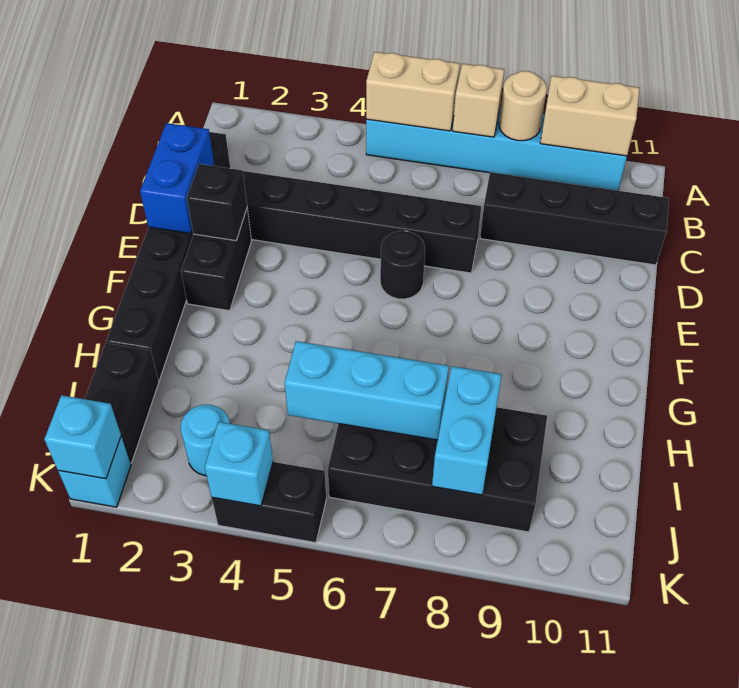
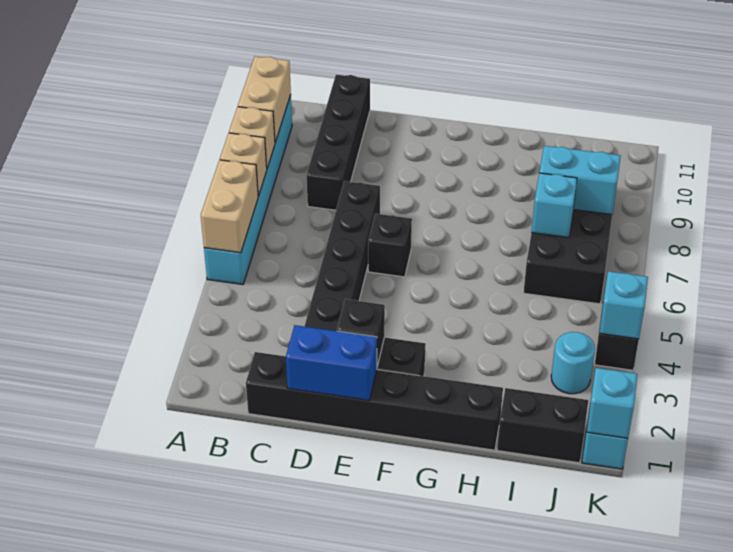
tan round brick A8 level 2 -> tan brick A8 level 2
black round brick E6 level 1 -> black brick E6 level 1
cyan brick I5:I7 level 2 -> cyan brick I7 level 2

